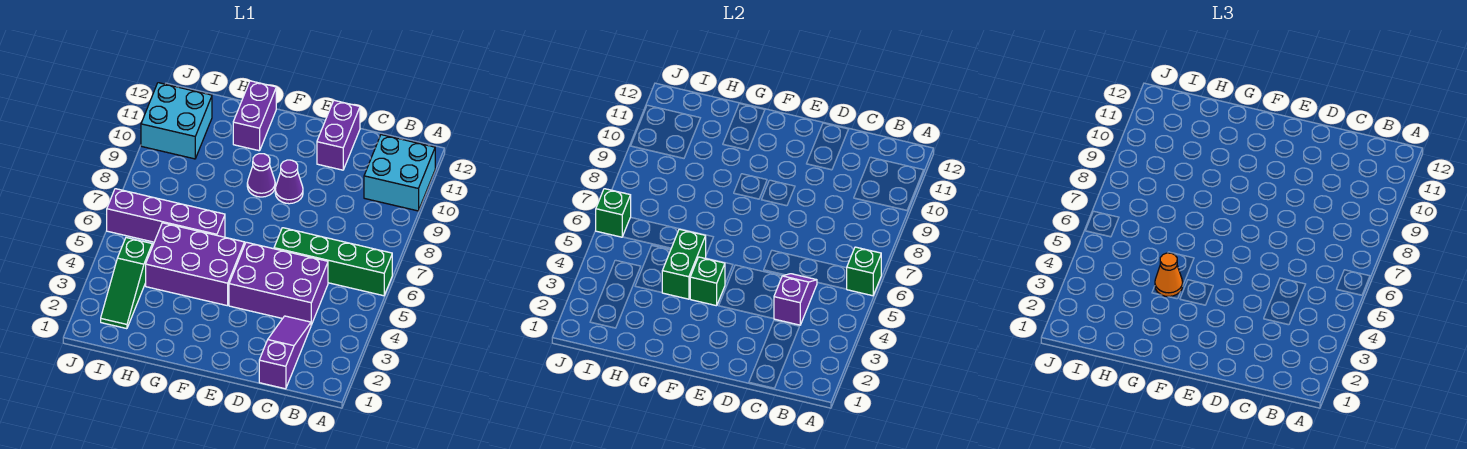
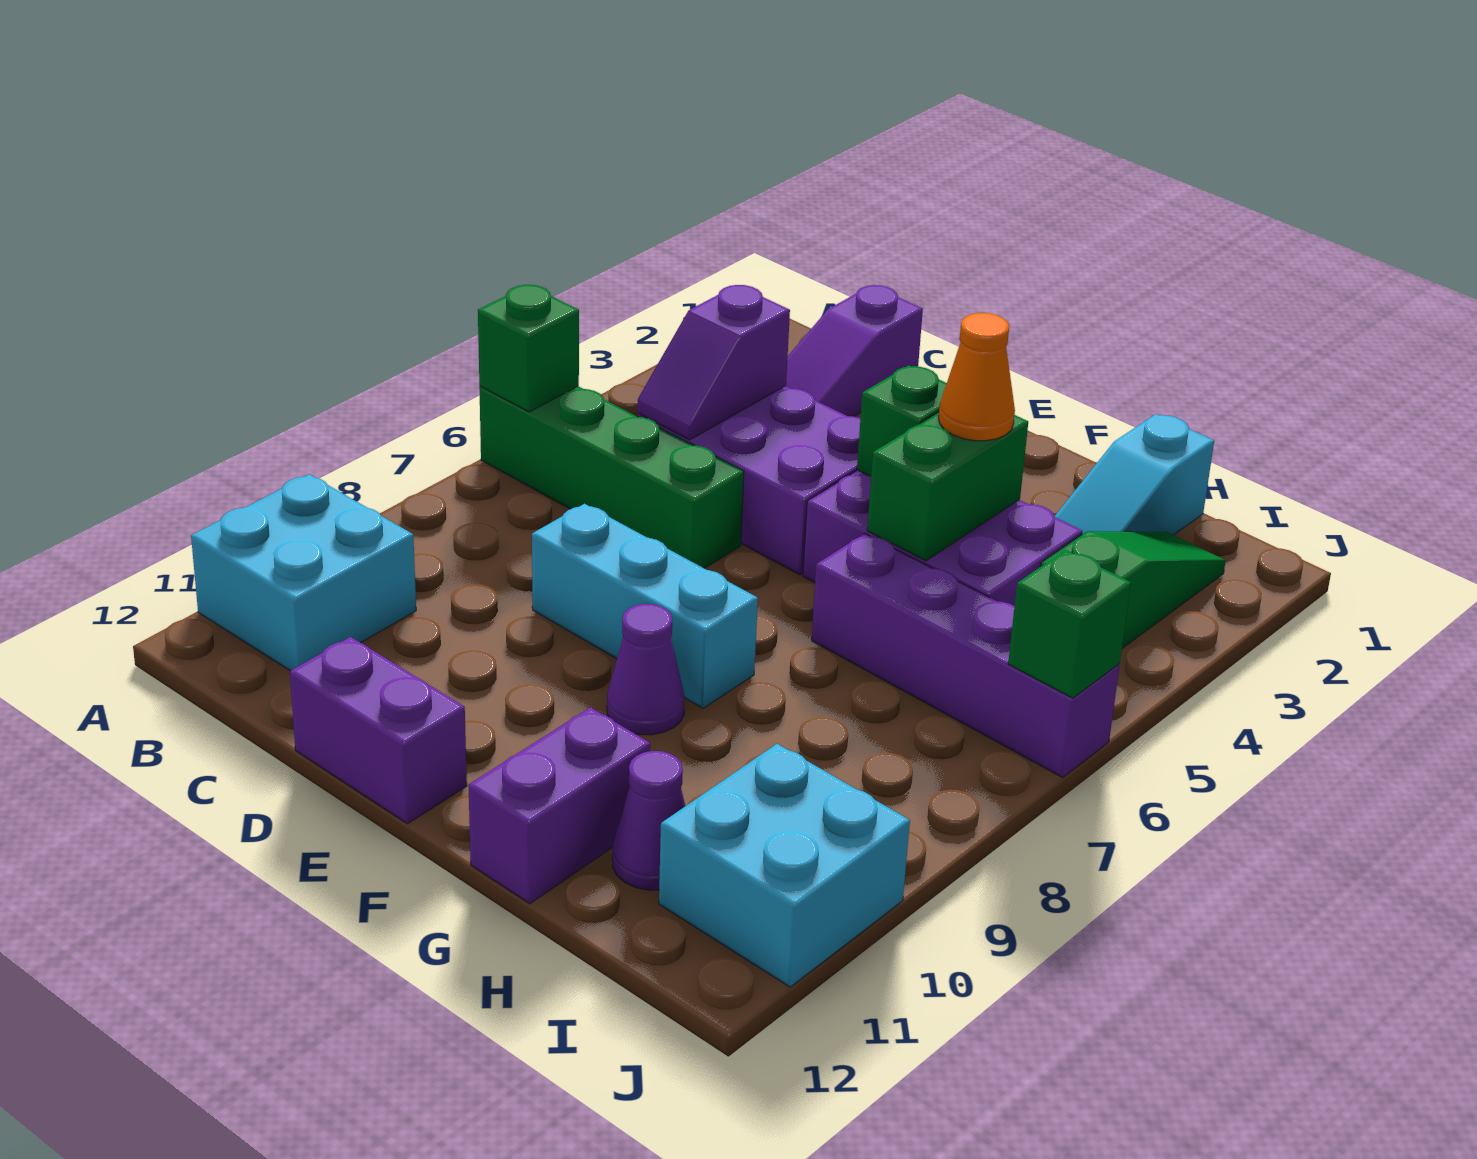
none -> cyan brick D8:F8 level 1
purple brick D11:D12 level 1 -> purple brick D12:E12 level 1
purple cone E9 level 1 -> purple cone H11 level 1
none -> cyan slope H1:H3 level 1 top 1

